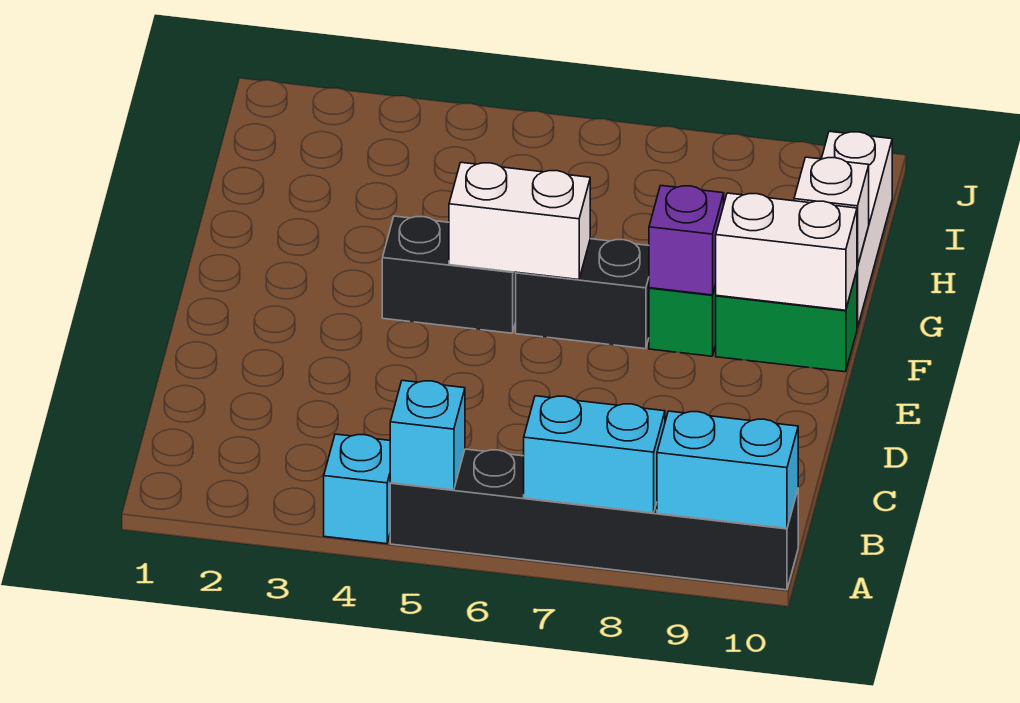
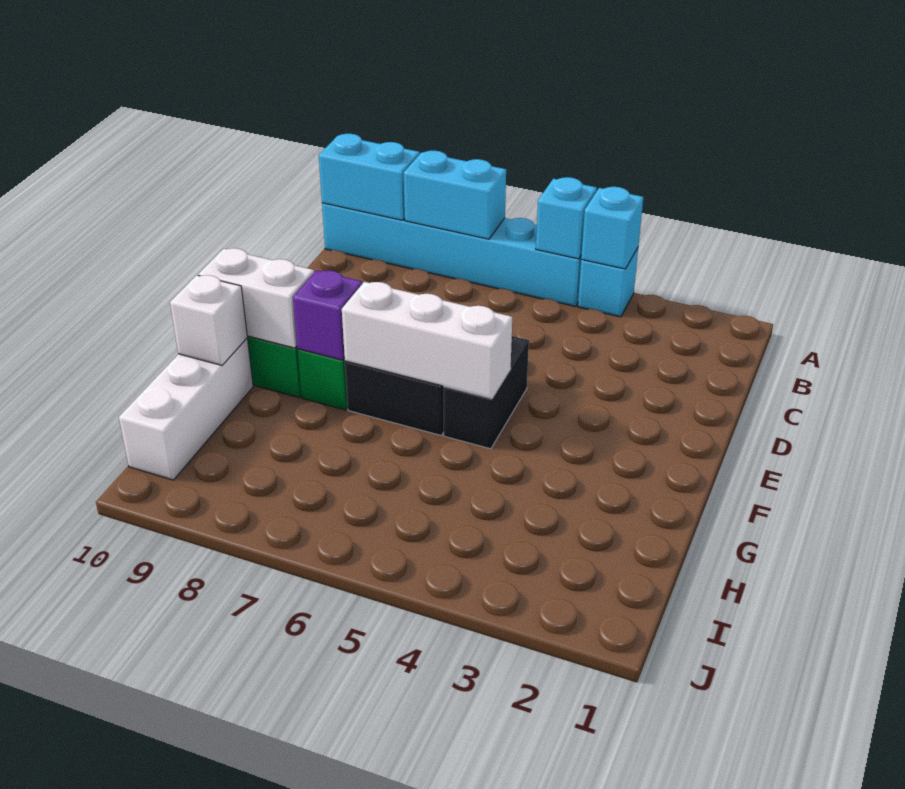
none -> cyan brick A4 level 2
black brick A5:A10 level 1 -> cyan brick A5:A10 level 1
black brick F4:F5 level 1 -> black brick E5:F5 level 1
white brick F5:F6 level 2 -> white brick F5:F7 level 2

